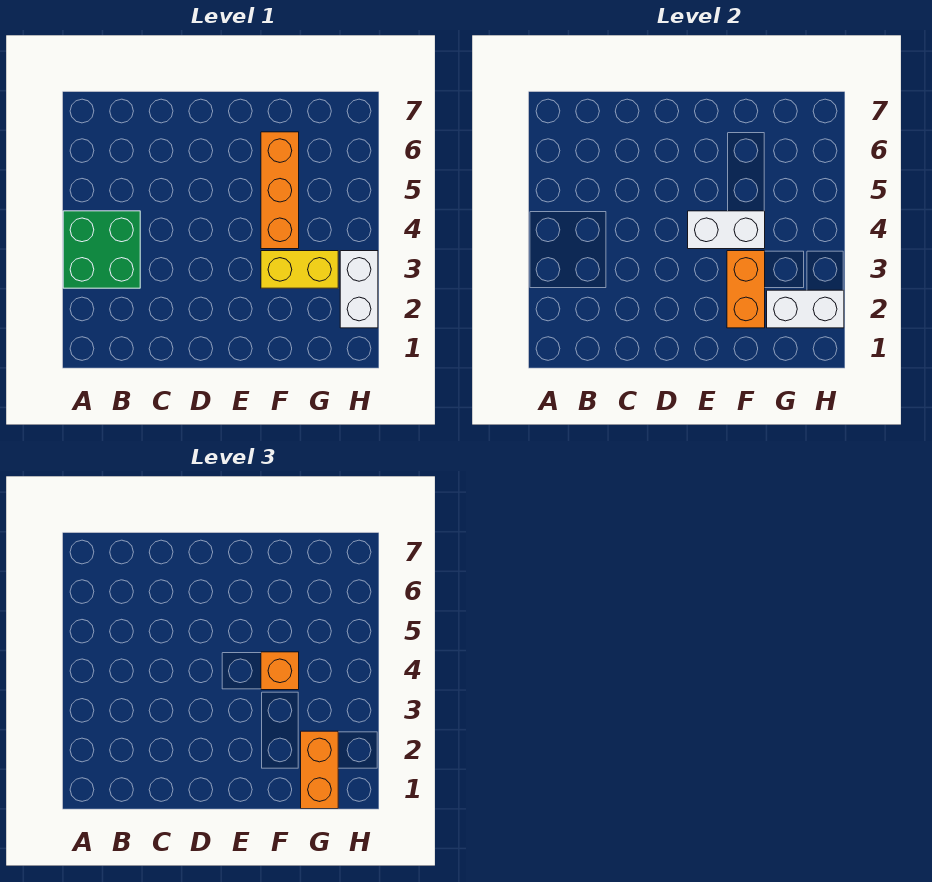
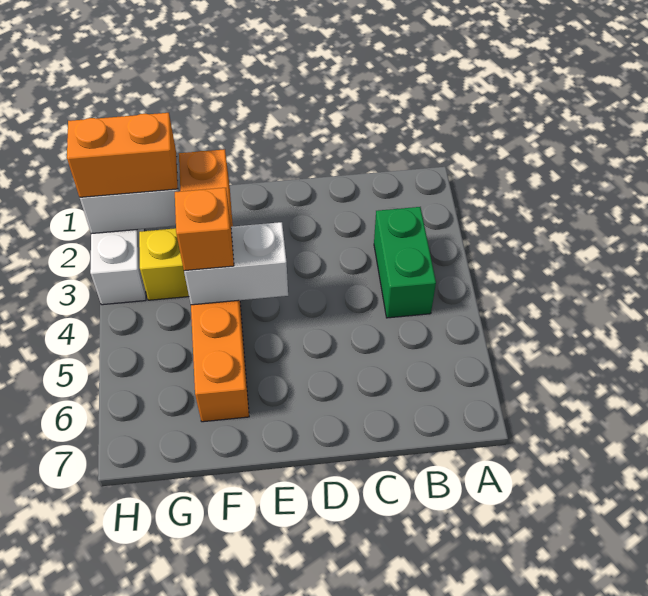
green brick A3:B4 level 1 -> green brick B3:B4 level 1
orange brick G1:G2 level 3 -> orange brick G2:H2 level 3

